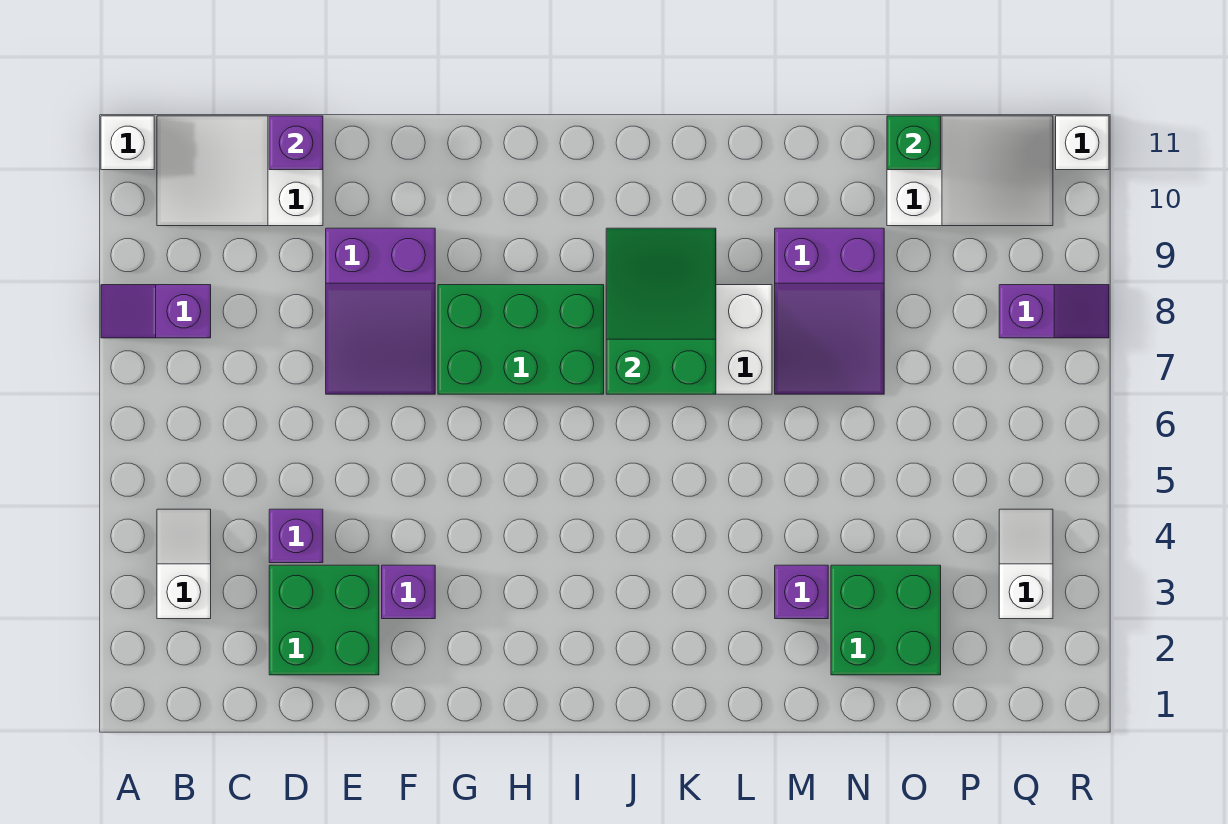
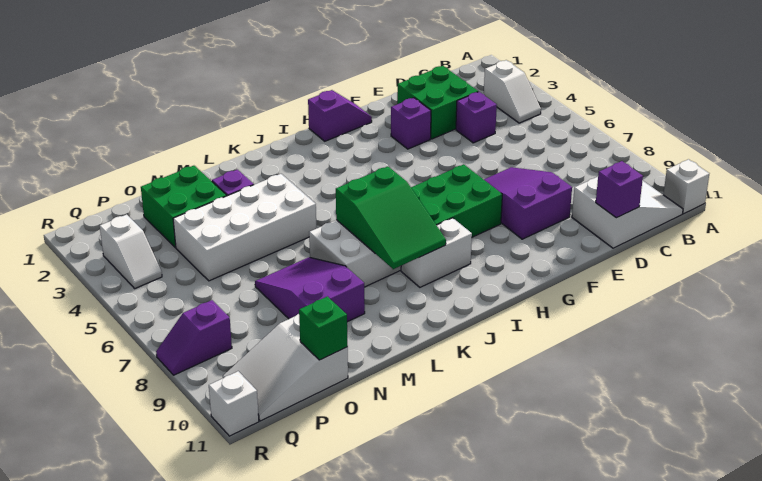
purple slope A8:B8 level 1 top B -> purple slope G1:H1 level 1 top H
none -> white brick I9:J9 level 1
none -> white brick L4:O5 level 1

